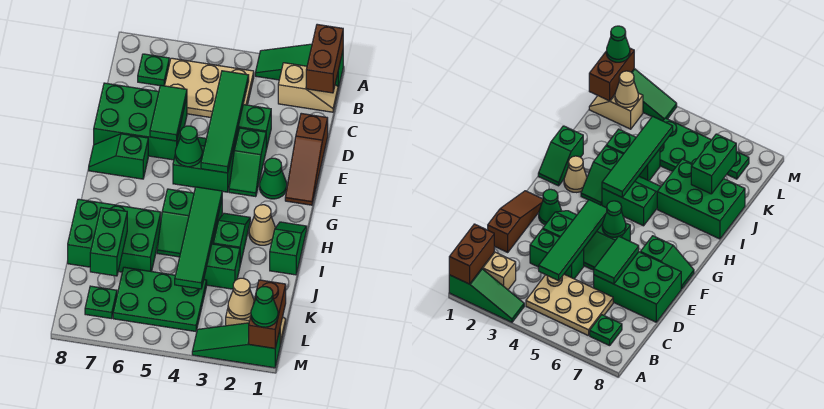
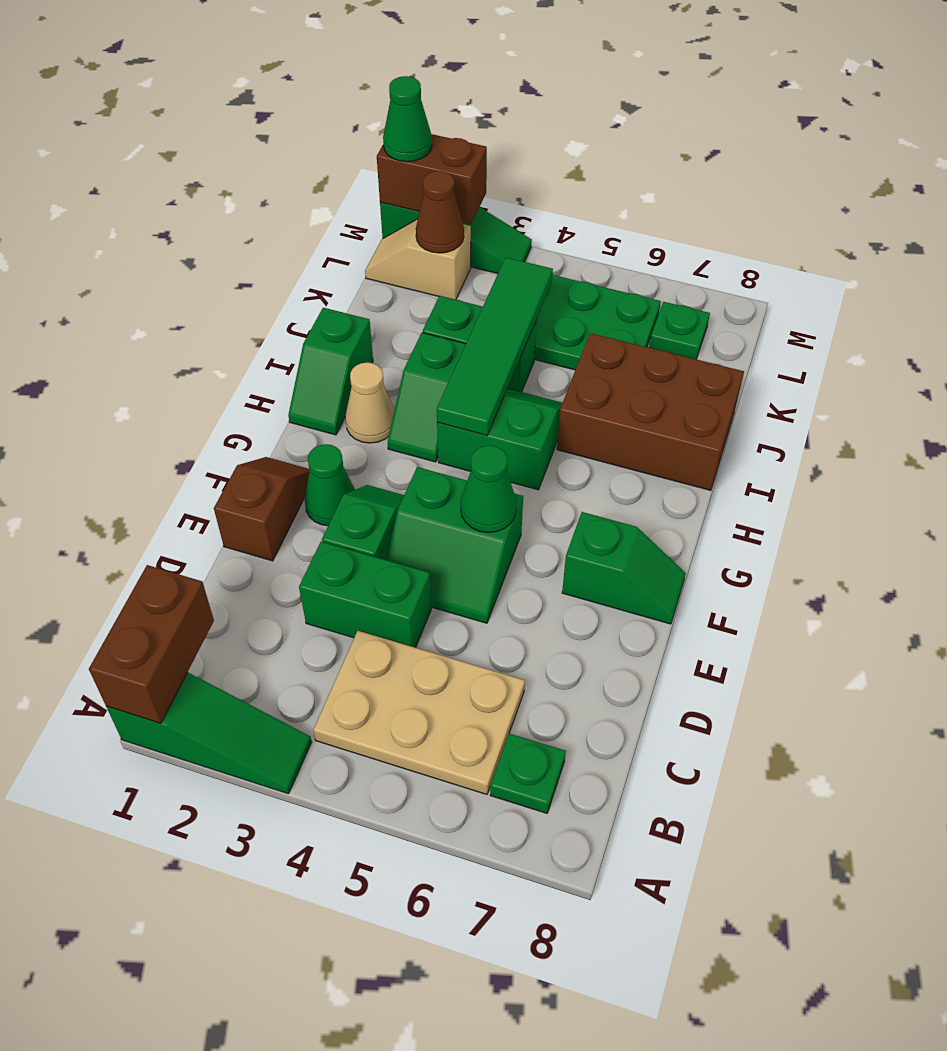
tan slope B1:B2 level 1 top 2 -> none
green tile C4:F4 level 2 -> none
brown slope D1:F1 level 1 top D -> brown slope E1:F1 level 1 top E
green brick D6:E8 level 1 -> none
green tile D6:E6 level 2 -> none
green brick I6:J8 level 1 -> brown brick I6:J8 level 1
green brick J7:K7 level 2 -> none
brown brick L1:M1 level 2 -> brown brick M1:M2 level 2
tan cone L2 level 2 -> brown cone L2 level 2

